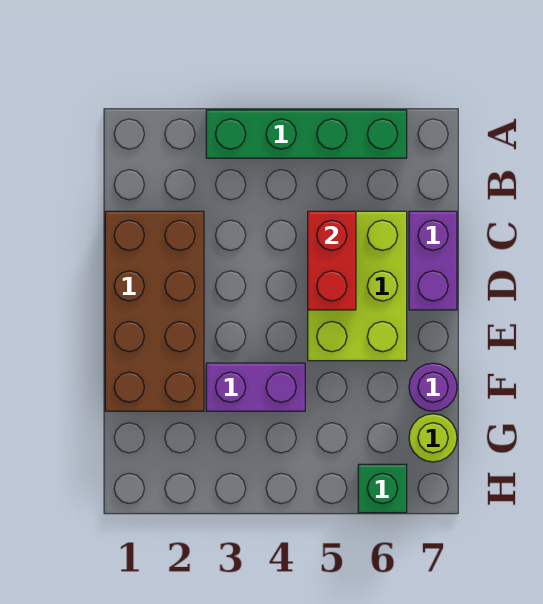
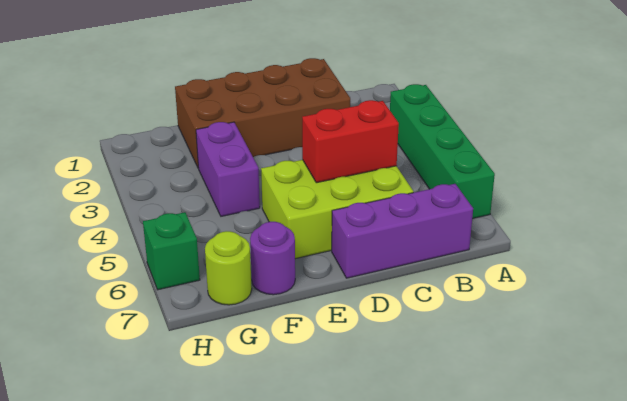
purple brick C7:D7 level 1 -> purple brick B7:D7 level 1

